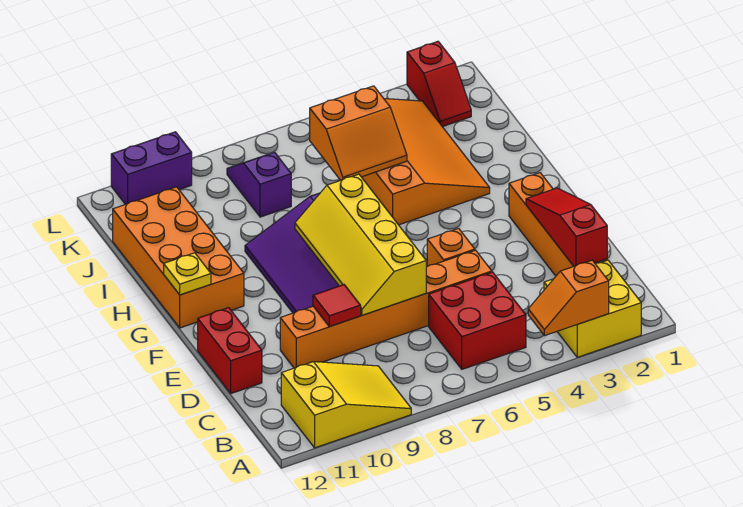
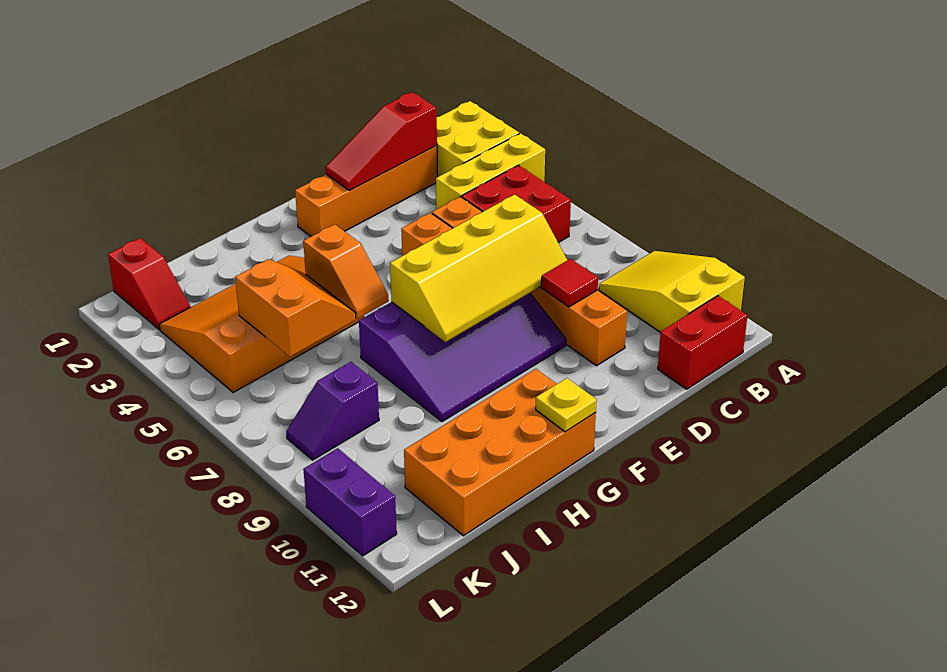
orange slope A3:A4 level 2 top 3 -> orange slope H5:H6 level 2 top 5
none -> yellow brick A4:C4 level 1
red brick D12:E12 level 1 -> red brick B12:C12 level 1
red slope K2:L2 level 1 top L -> red slope K1:K2 level 1 top 1

